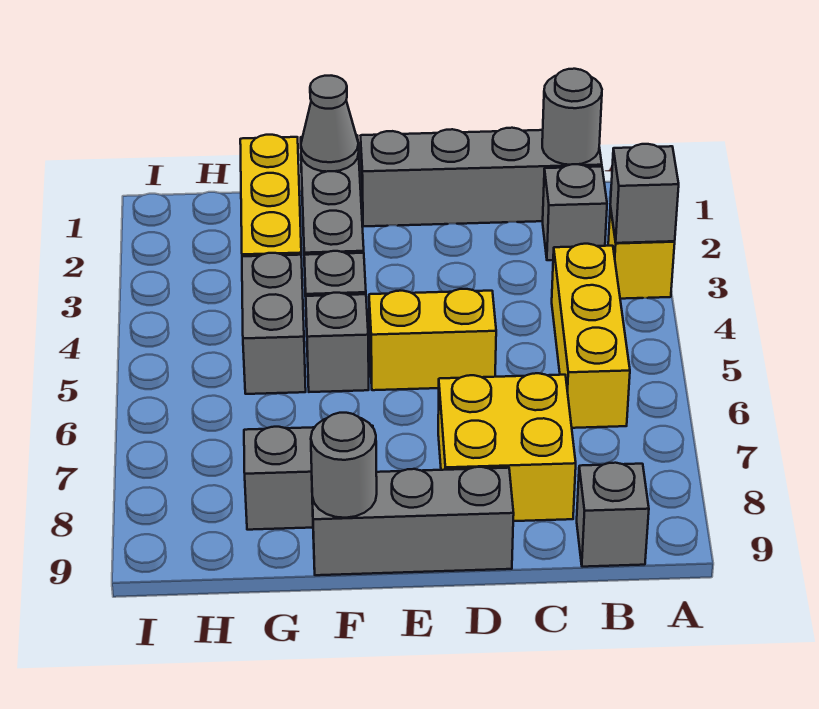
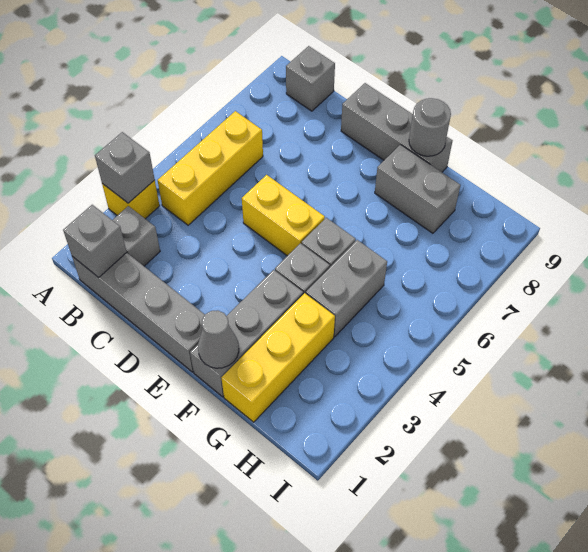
grey round brick B1 level 2 -> grey brick B1 level 2
yellow brick C7:D8 level 1 -> none

